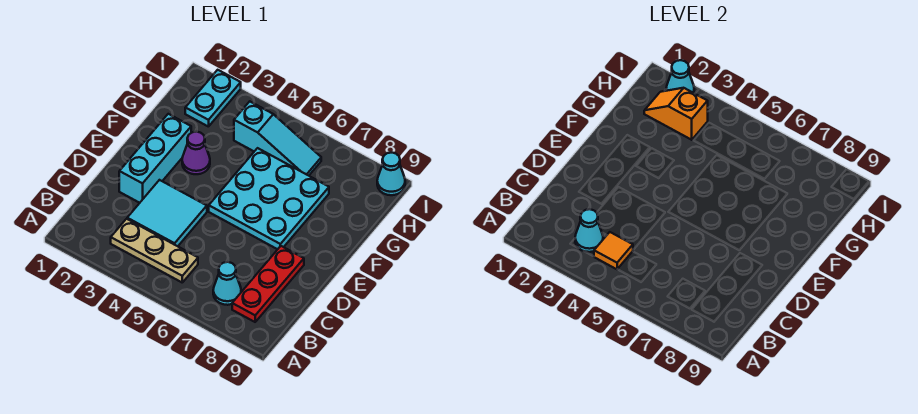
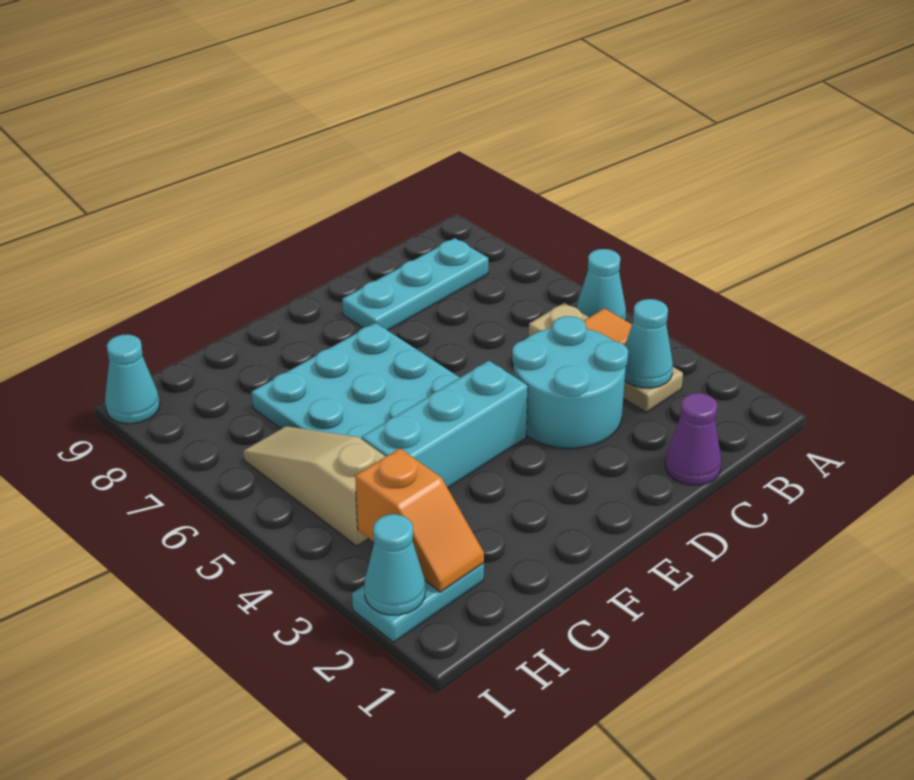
cyan cone B7 level 1 -> cyan cone A5 level 1
red plate B8:D8 level 1 -> cyan plate B8:D8 level 1
cyan tile C3:D4 level 1 -> cyan round brick C3:D4 level 1
cyan brick D2:F2 level 1 -> cyan brick E4:G4 level 1
purple cone F3 level 1 -> purple cone C1 level 1
cyan slope H4:H6 level 1 top 4 -> tan slope H4:H6 level 1 top 4

